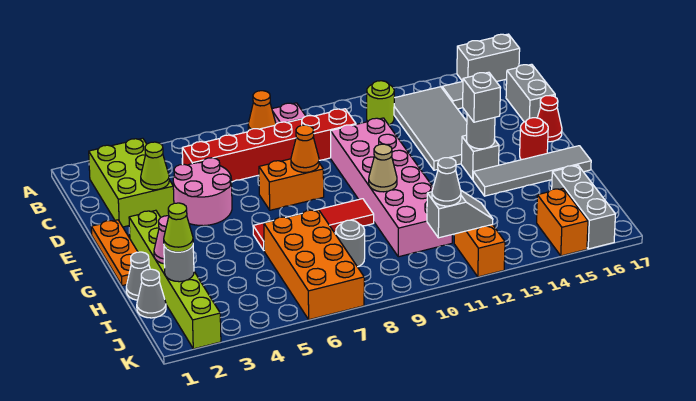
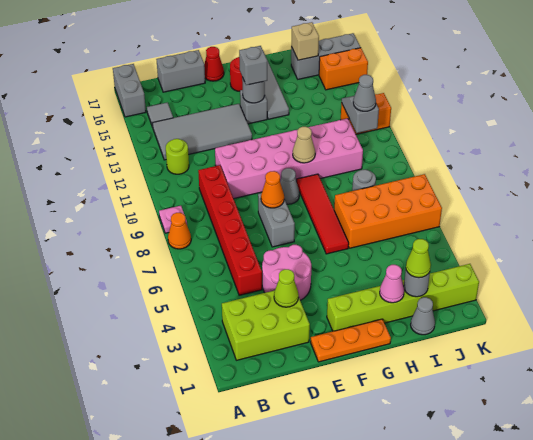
orange brick E7:E8 level 1 -> grey brick E7:E8 level 1
grey cone H1 level 1 -> grey cone F9 level 1
none -> tan brick I16 level 2

